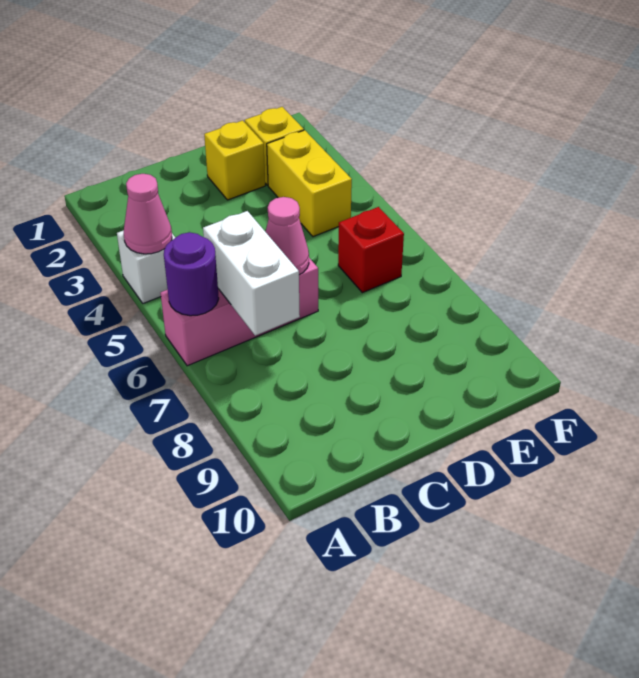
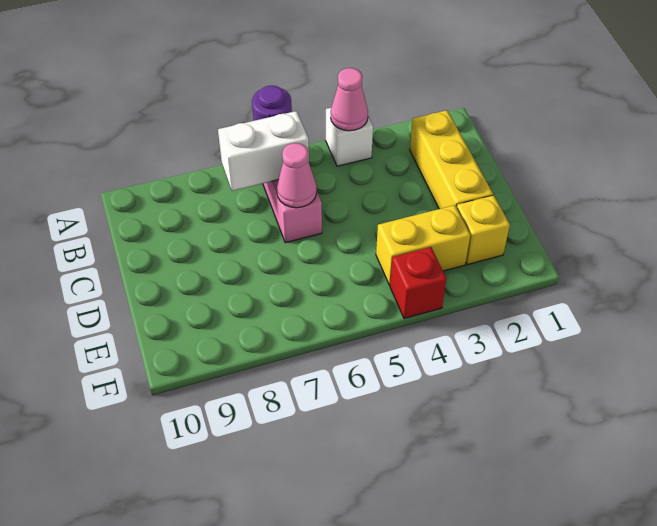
yellow brick D2 level 1 -> yellow brick B2:D2 level 1
red brick E6 level 1 -> red brick F4 level 1

